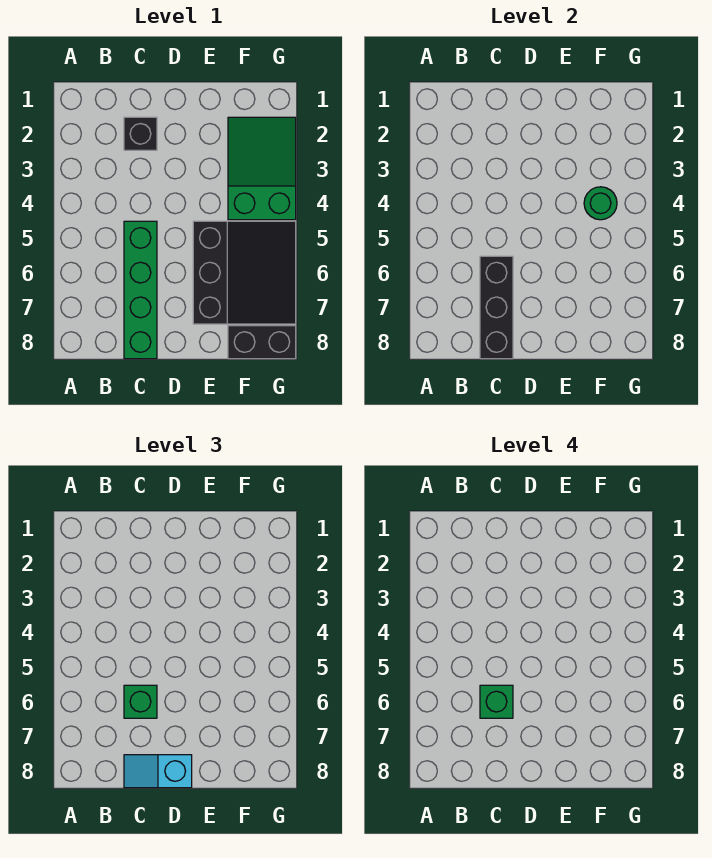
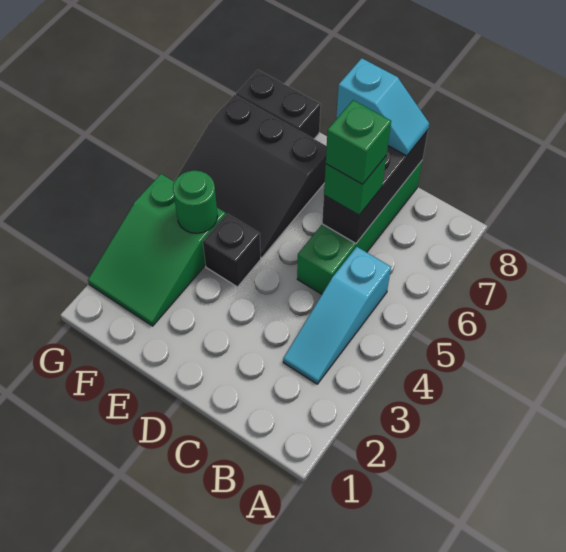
none -> cyan slope B3:B5 level 1 top 5
black brick C2 level 1 -> black brick E4 level 1
black slope E5:G7 level 1 top E -> black slope E5:G7 level 1 top 7

